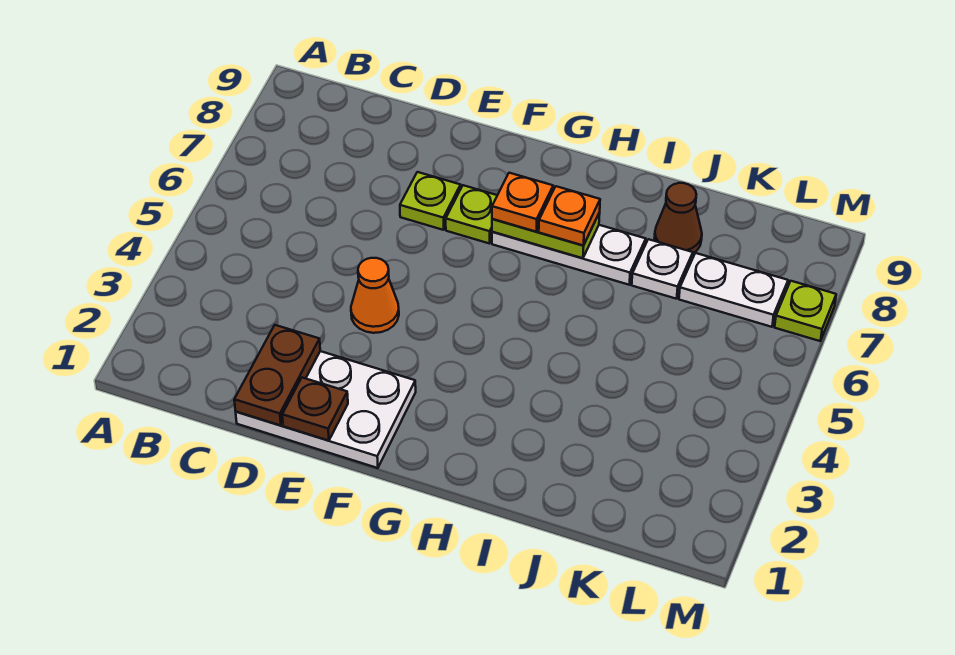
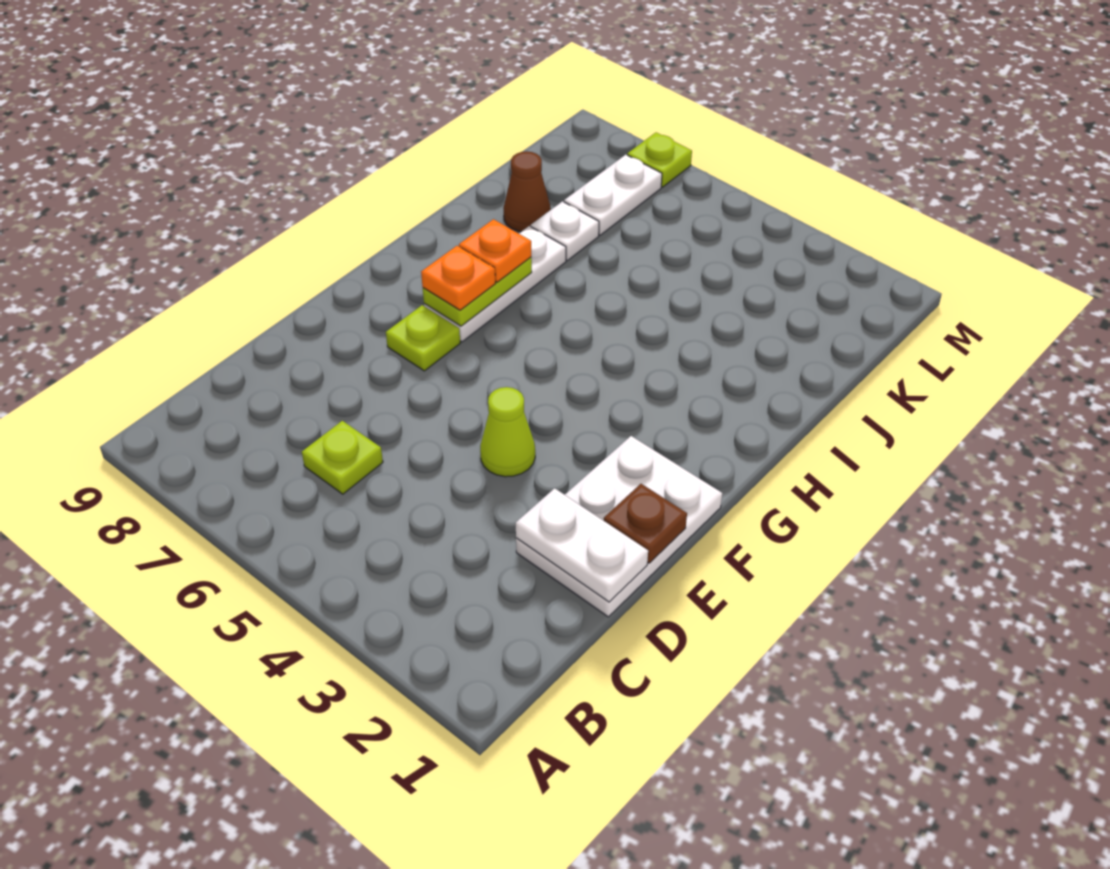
brown plate D1:D2 level 2 -> white plate D1:D2 level 2
orange cone E4 level 1 -> lime cone E4 level 1
lime plate E7 level 1 -> lime plate C6 level 1

